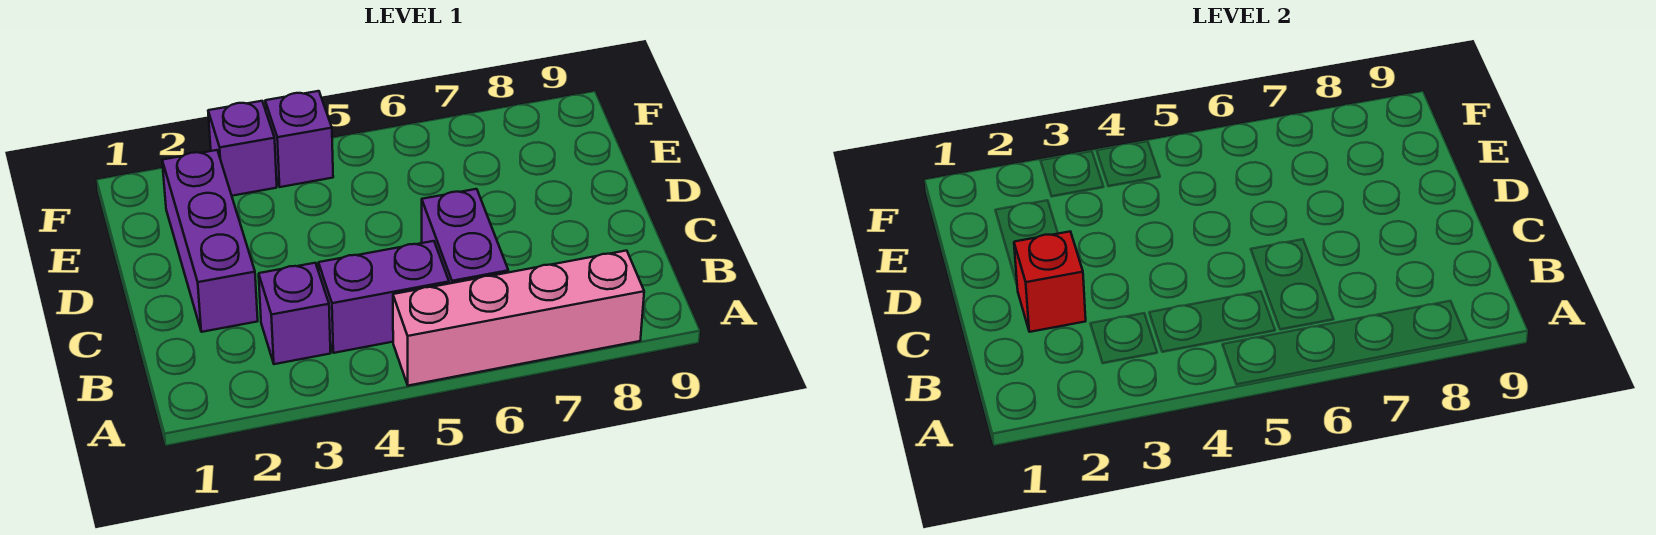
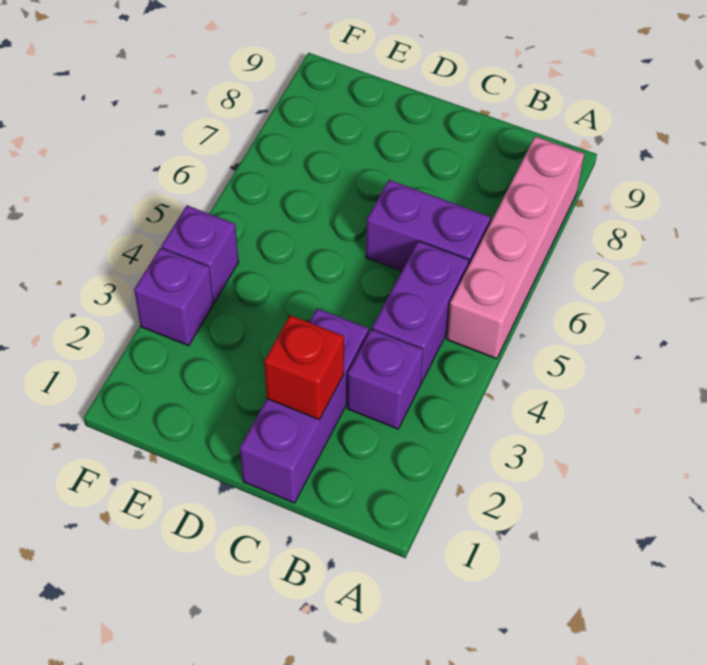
purple brick C2:E2 level 1 -> purple brick C1:C3 level 1

